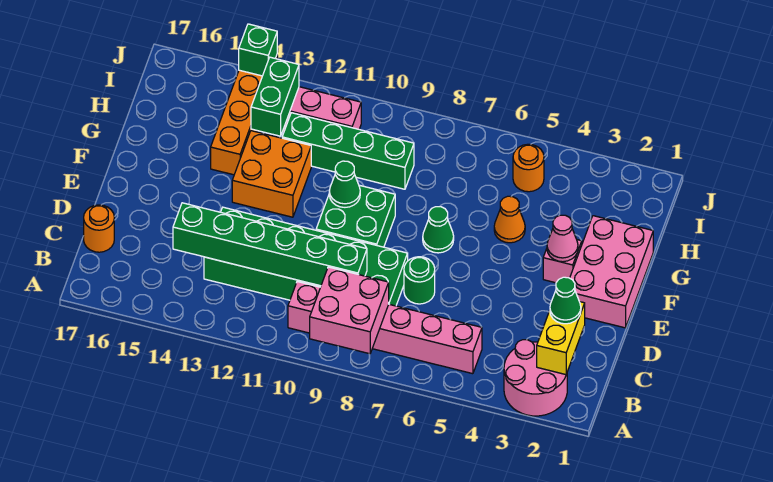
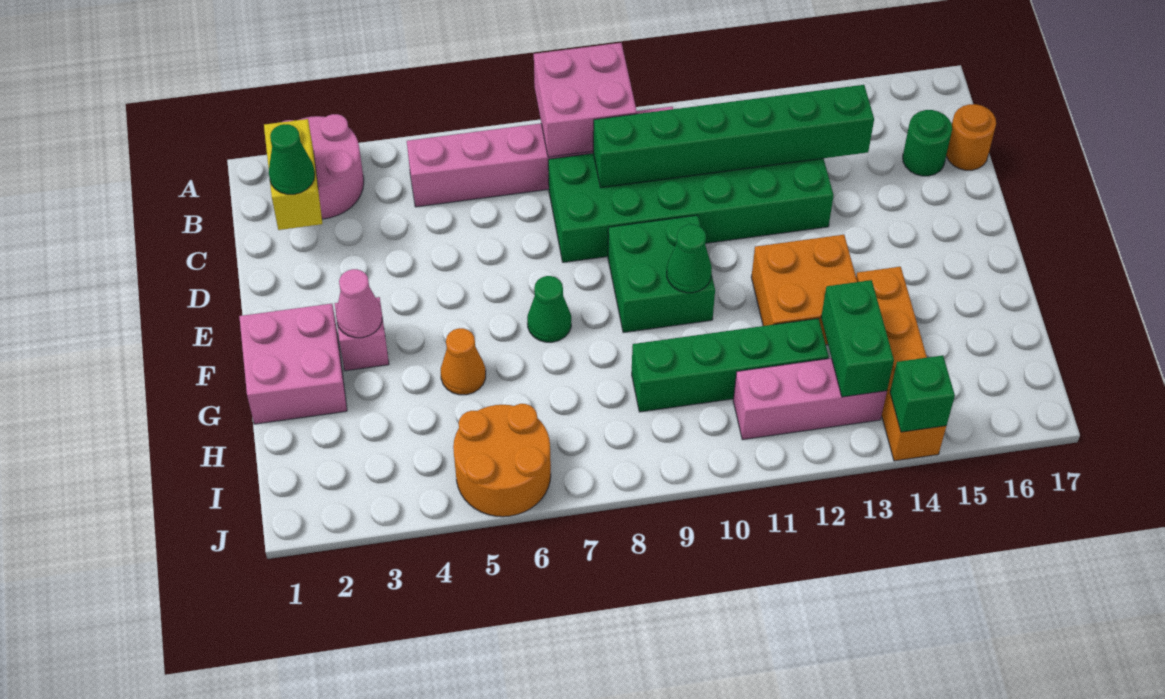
green round brick D7 level 1 -> green round brick C16 level 1
pink brick E1:G2 level 1 -> pink brick F1:G2 level 1
orange round brick I5 level 1 -> orange round brick I5:J6 level 1

